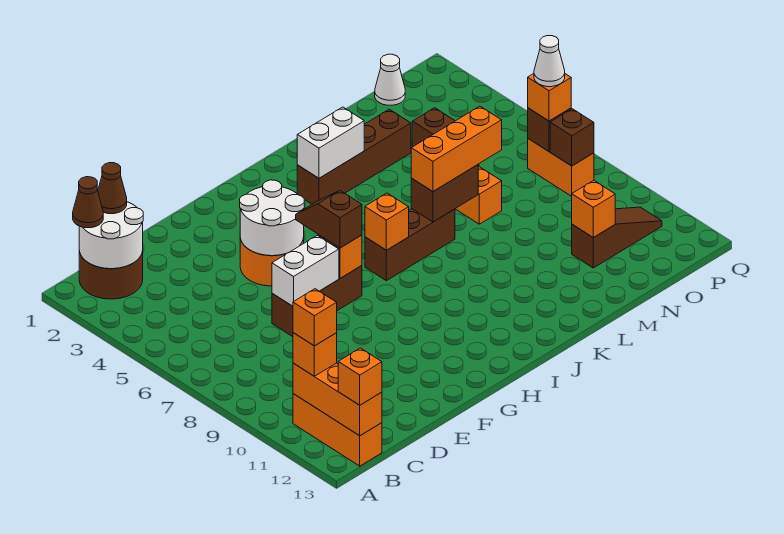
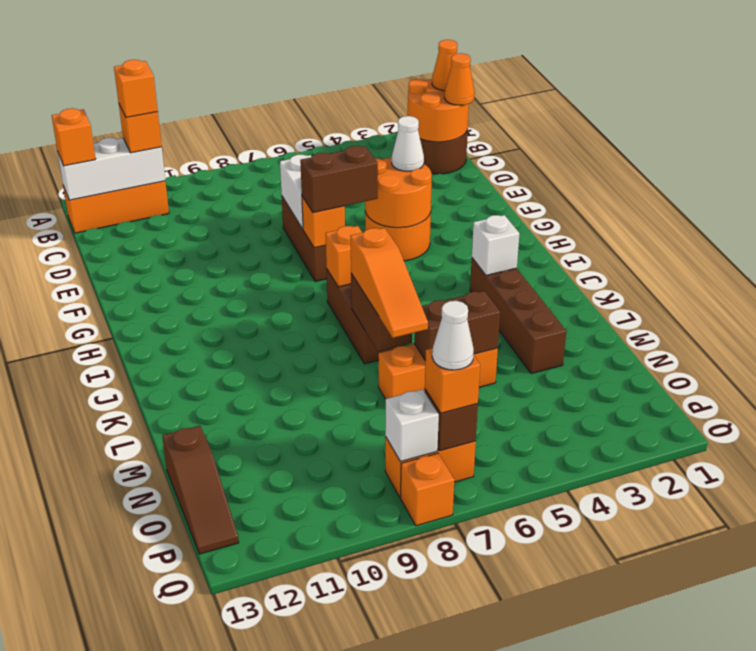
white round brick B1:C2 level 2 -> orange round brick B1:C2 level 2
brown cone B1 level 3 -> orange cone B1 level 3
orange brick B11:B13 level 2 -> white brick B11:B13 level 2
brown cone C1 level 3 -> orange cone C1 level 3
white round brick F4:G5 level 2 -> orange round brick F4:G5 level 2
brown slope G6:G7 level 3 top 7 -> brown brick G6:G7 level 3
white brick J3:K3 level 2 -> white brick J3 level 2
orange brick K7:M7 level 3 -> orange slope K7:M7 level 3 top K
brown slope N11:P11 level 1 top N -> brown slope N13:P13 level 1 top N
orange brick N11 level 2 -> orange brick Q8 level 1
white cone O1 level 1 -> white cone F4 level 3
brown brick P8 level 2 -> white brick P8 level 2

